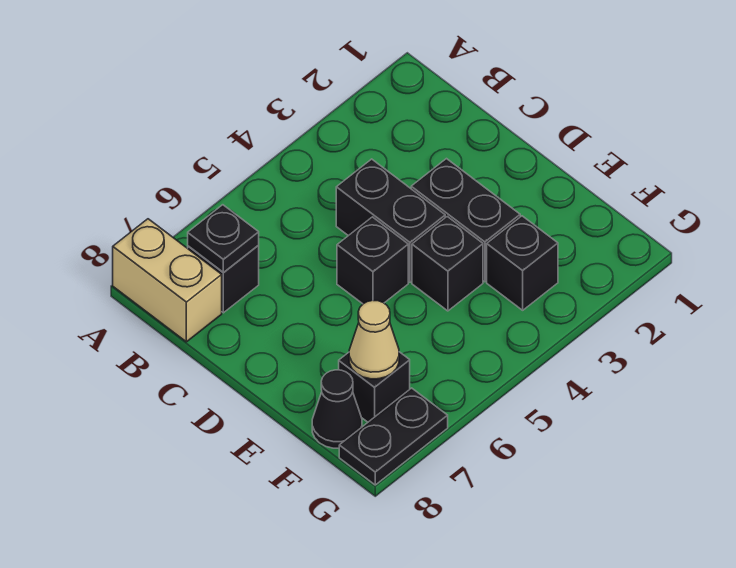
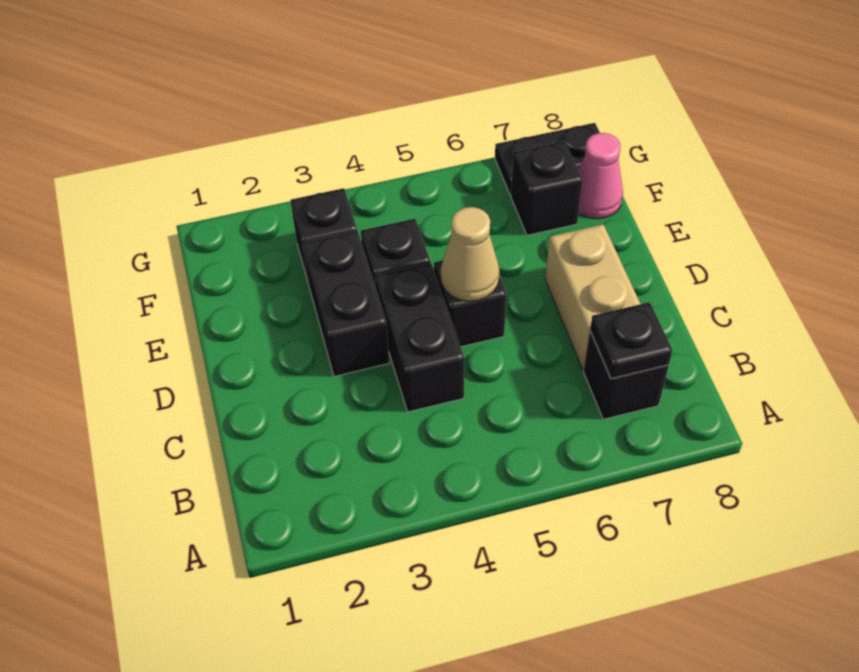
tan brick A8:B8 level 1 -> tan brick C7:D7 level 1
tan cone F7 level 2 -> tan cone D5 level 2
black cone F8 level 1 -> pink cone F8 level 1

